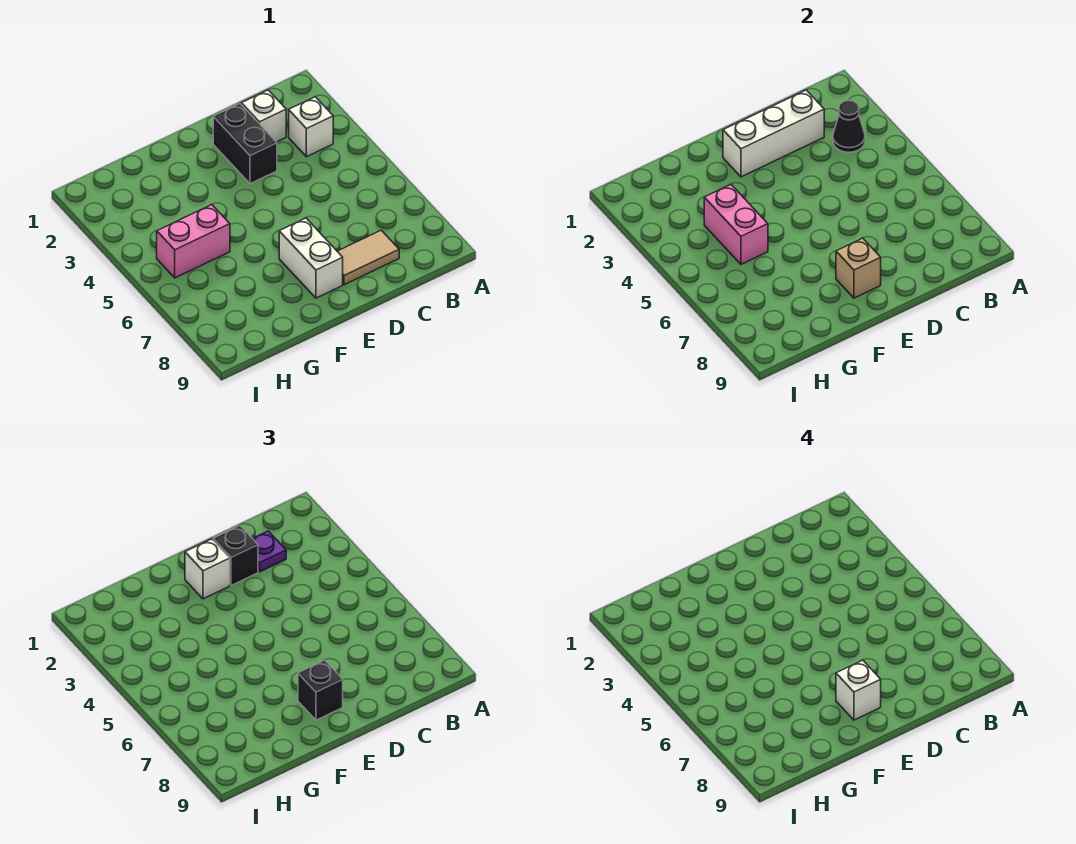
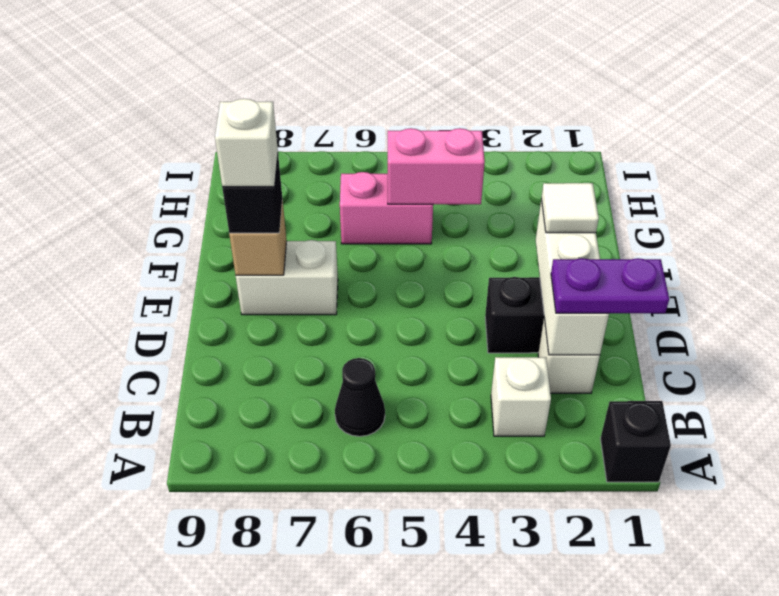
black cone B3 level 2 -> black cone B6 level 1
purple plate C2 level 3 -> purple plate C1:C2 level 3
tan tile C8:D8 level 1 -> none
black brick D2 level 3 -> black brick A1 level 1
white brick E2 level 3 -> white tile E2 level 3
pink brick G5:H5 level 1 -> pink brick G5:G6 level 1

